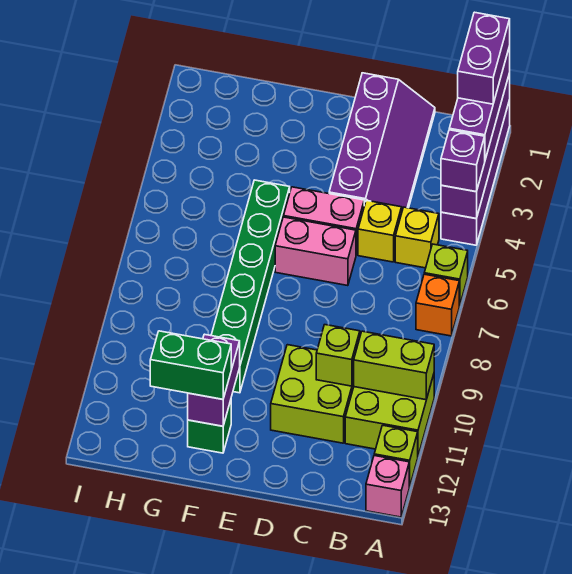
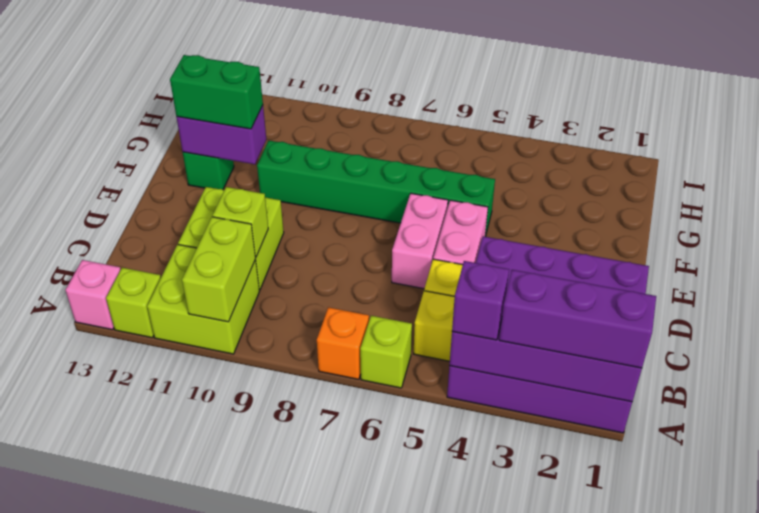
purple brick A1:A2 level 4 -> none
green brick F12:G12 level 3 -> green brick F11:F12 level 3

